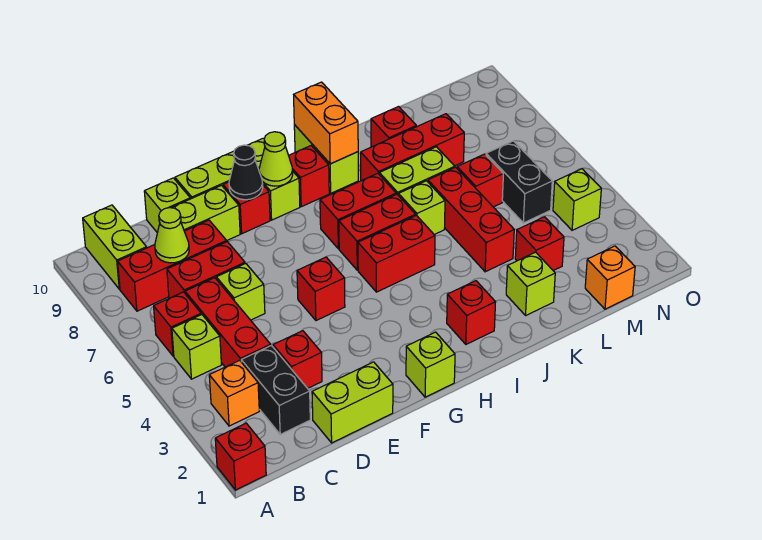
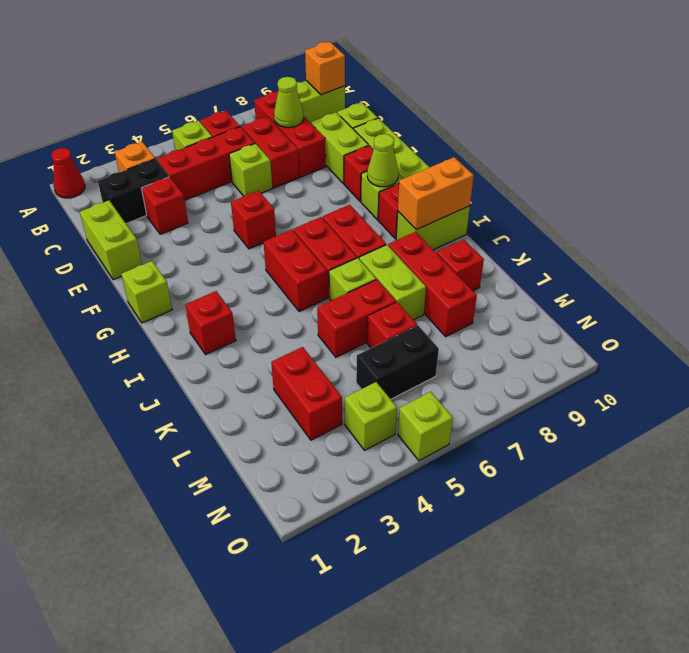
red brick A1 level 1 -> red cone A1 level 1
black cone F9 level 2 -> none
lime brick K2 level 1 -> lime brick O5 level 1
red brick K4:K6 level 1 -> red brick K5:K6 level 1
red brick L3 level 1 -> red brick L3:M3 level 1
orange brick M1 level 1 -> orange brick B10 level 2

